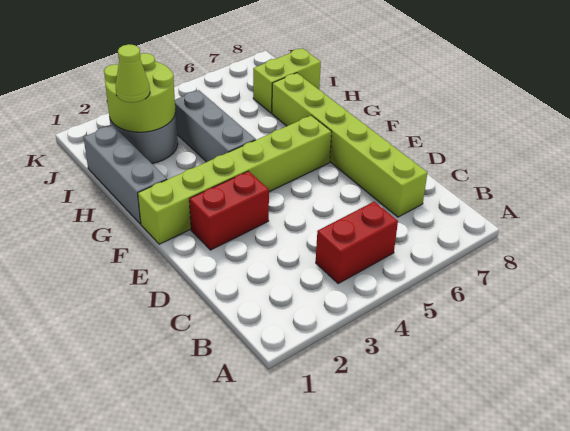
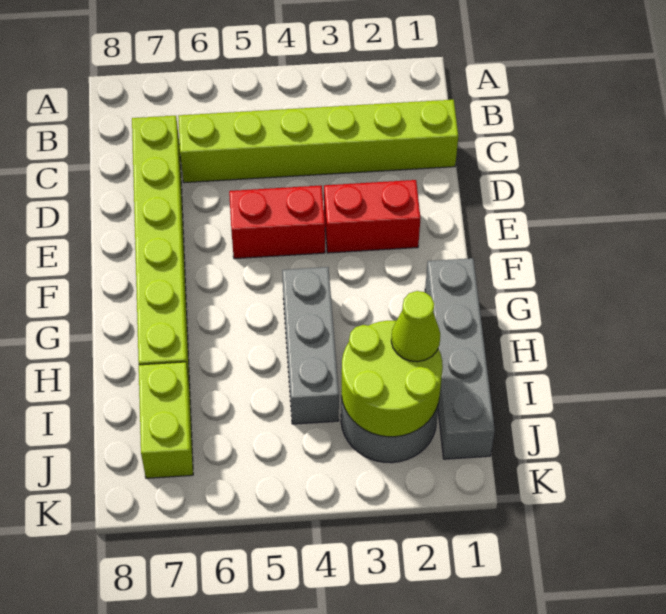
red brick B4:B5 level 1 -> red brick E4:E5 level 1
lime brick F1:F6 level 1 -> lime brick C1:C6 level 1
grey brick G1:I1 level 1 -> grey brick G1:J1 level 1
lime brick I7:I8 level 1 -> lime brick I7:J7 level 1

